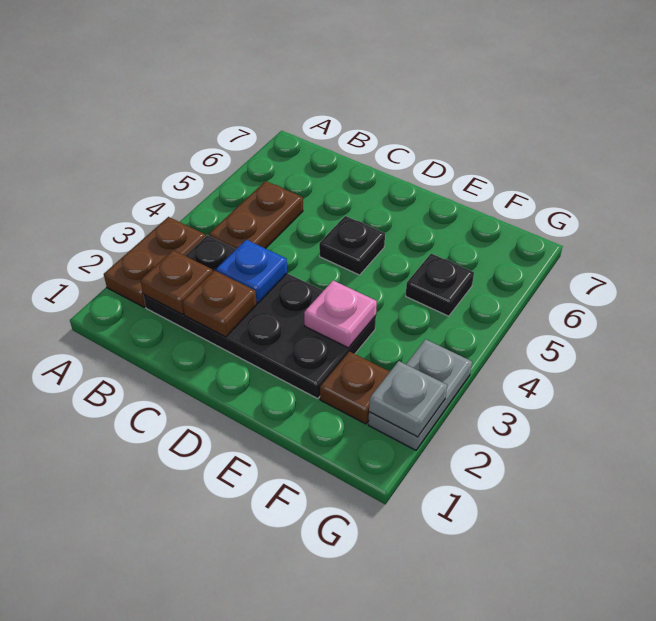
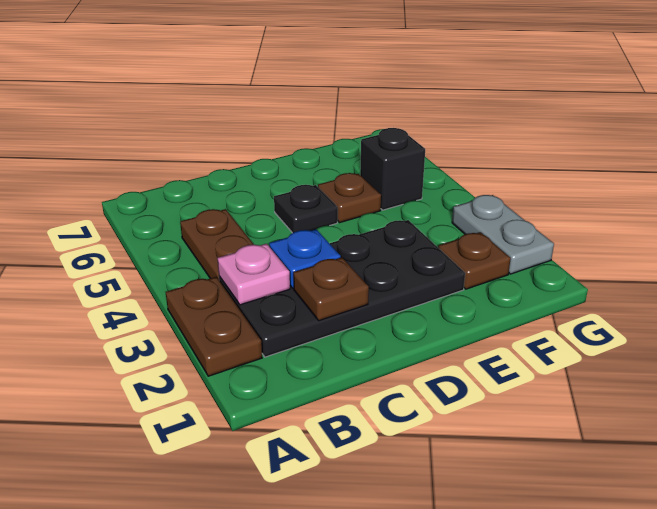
brown plate B2 level 2 -> brown plate E5 level 1
pink plate E3 level 2 -> pink plate B3 level 2
black plate F5 level 1 -> black brick F5 level 1
grey plate G2 level 2 -> none

